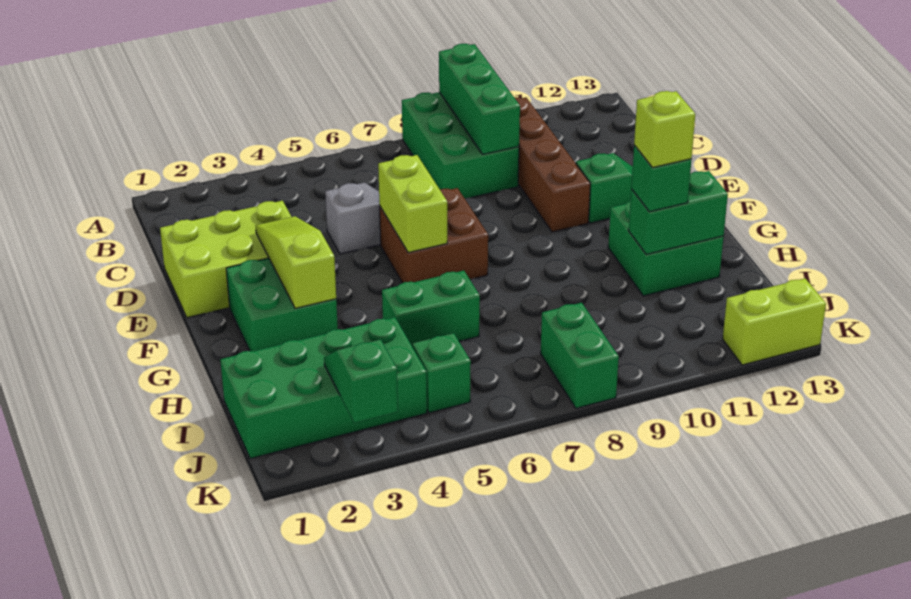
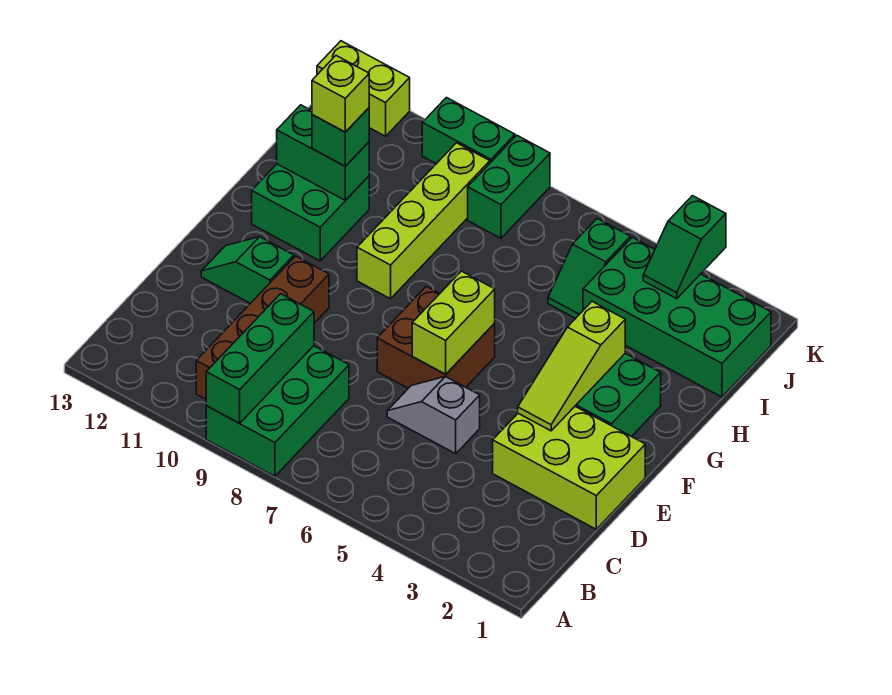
none -> lime brick G9:J9 level 1
green brick H5:H6 level 1 -> green brick K9:K10 level 1

